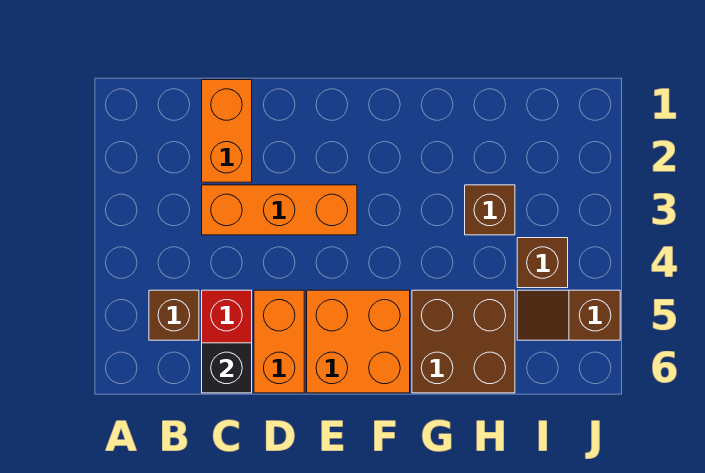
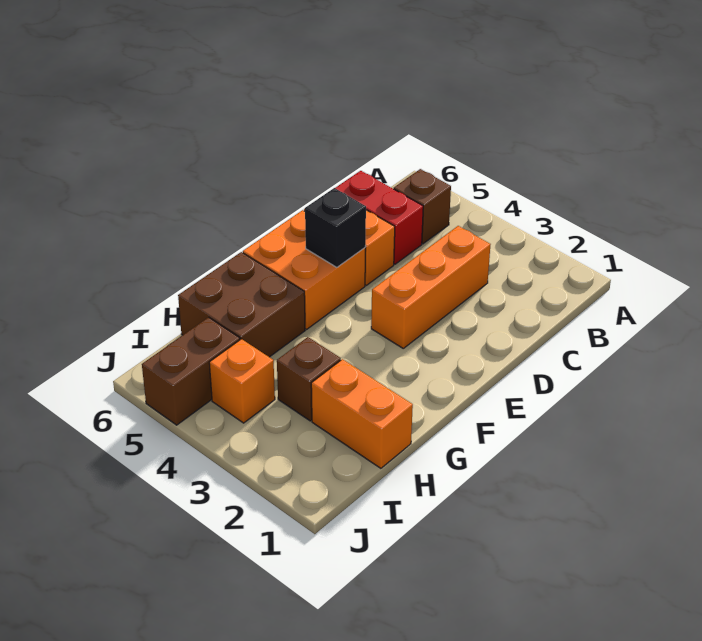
orange brick C1:C2 level 1 -> orange brick H1:H2 level 1
black brick C6 level 2 -> black brick E5 level 2
brown brick I4 level 1 -> orange brick I4 level 1
brown slope I5:J5 level 1 top J -> brown brick I5:J5 level 1

